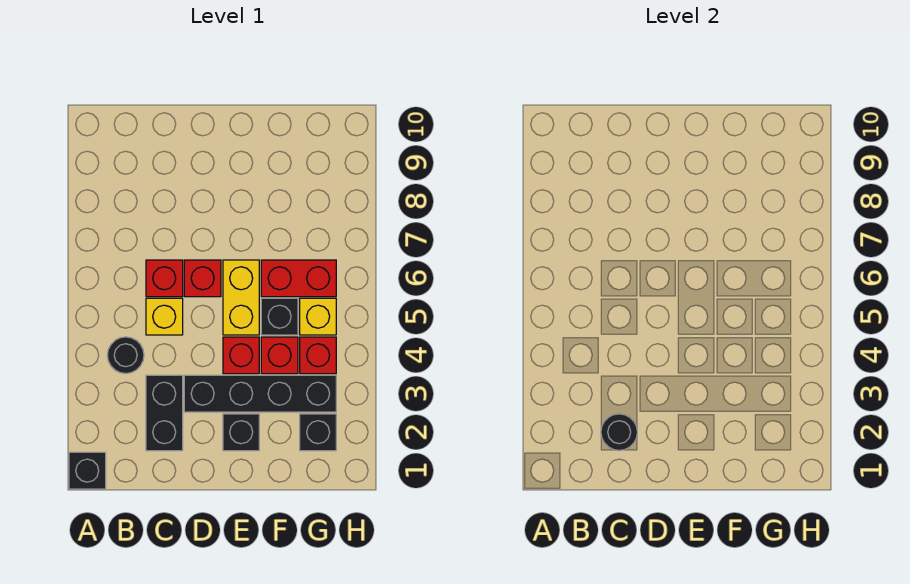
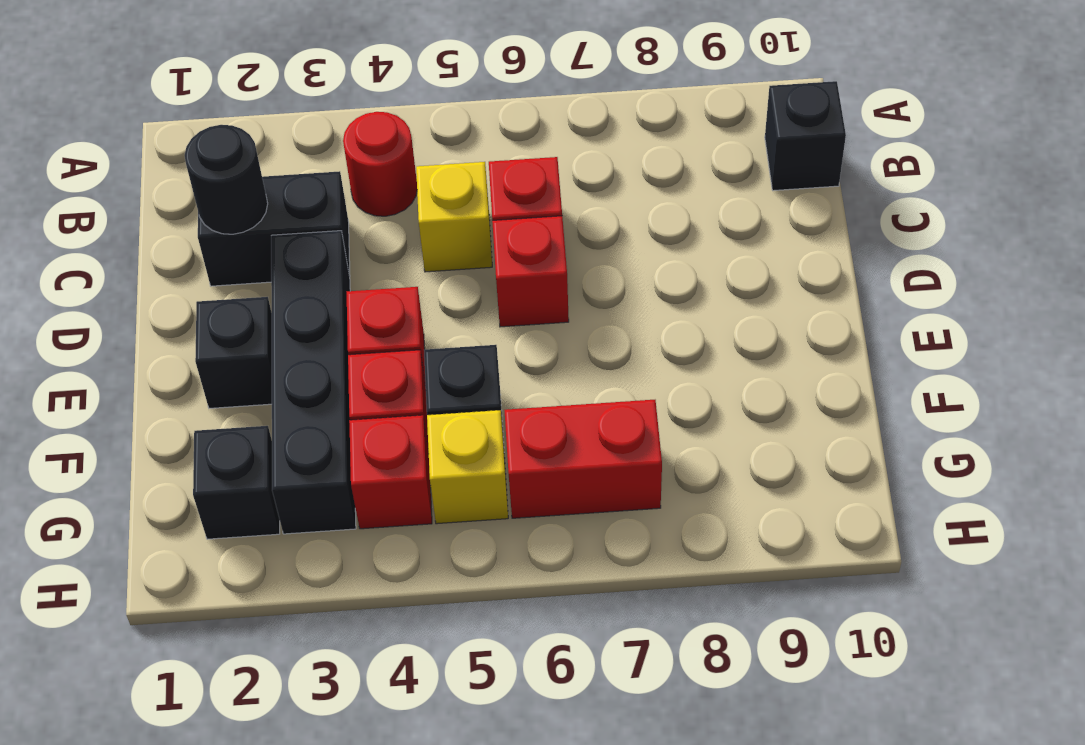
black brick A1 level 1 -> black brick B10 level 1
black round brick B4 level 1 -> red round brick B4 level 1
yellow brick E5:E6 level 1 -> none
red brick F6:G6 level 1 -> red brick G6:G7 level 1

